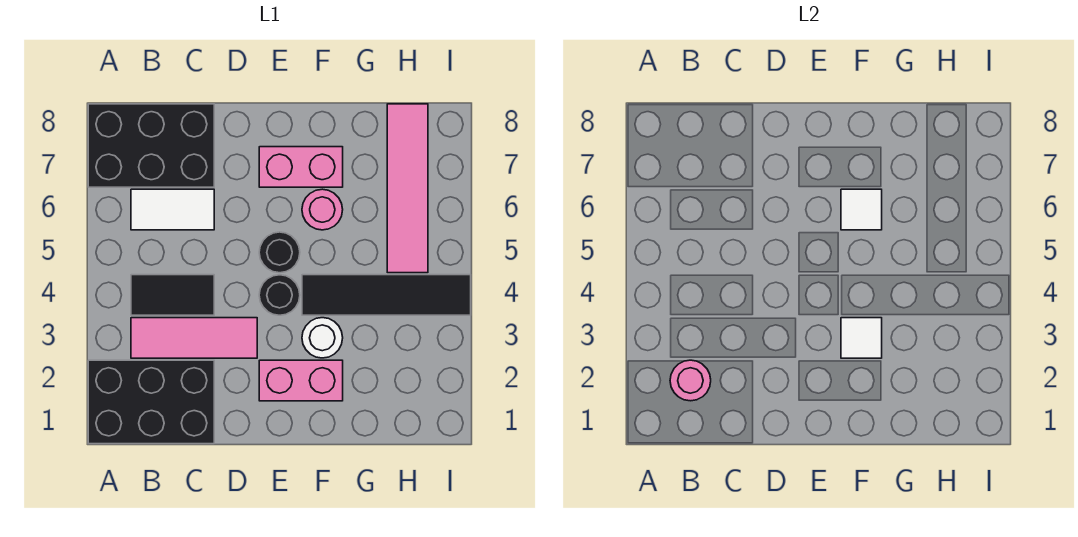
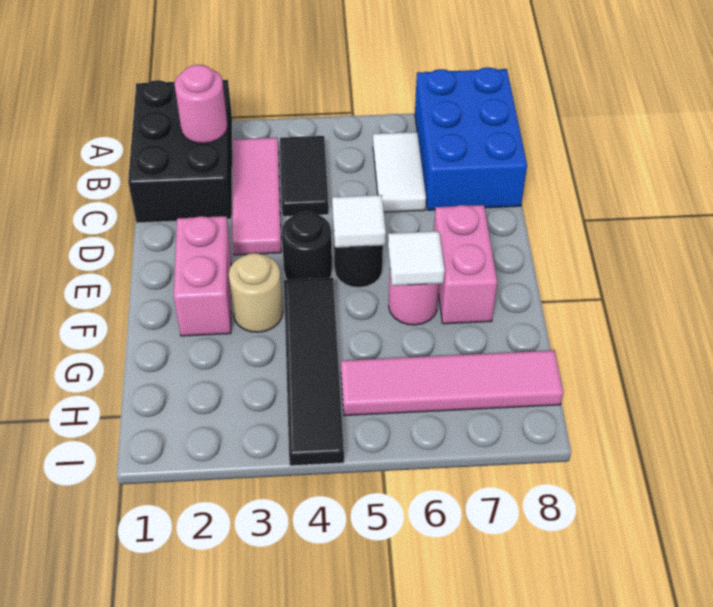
black brick A7:C8 level 1 -> blue brick A7:C8 level 1
white round brick F3 level 1 -> tan round brick F3 level 1
white tile F3 level 2 -> white tile E5 level 2

